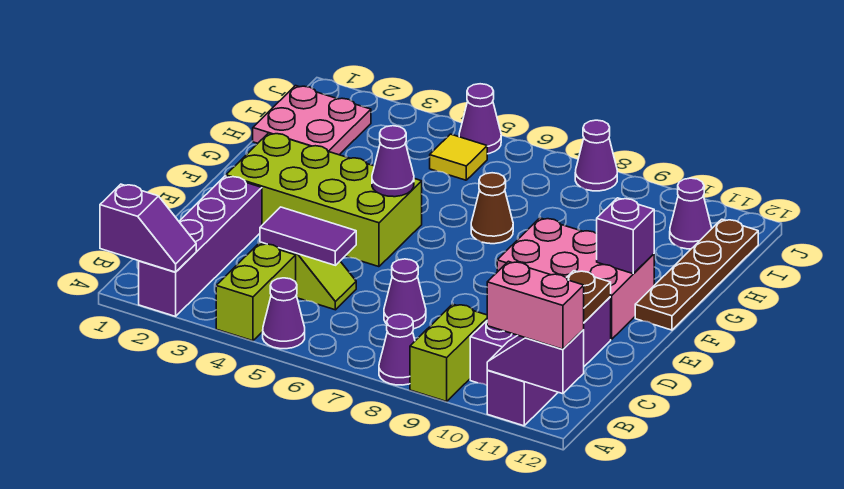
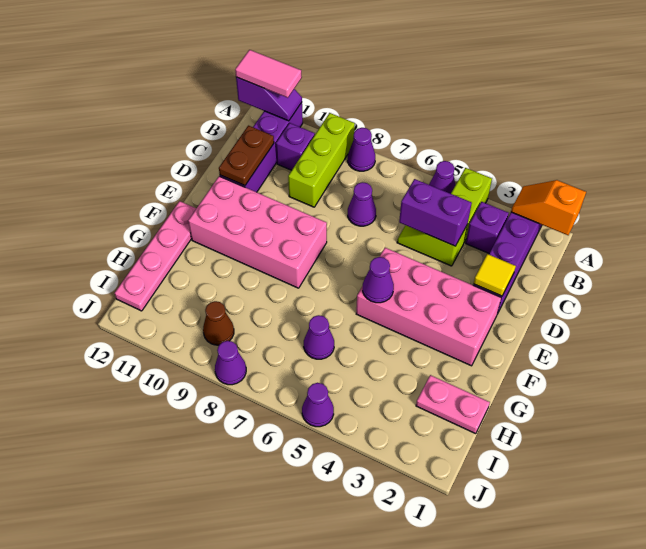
purple slope A1:A2 level 2 top 1 -> orange slope A1:A2 level 2 top 1
lime brick A9:B9 level 1 -> lime brick A9:C9 level 1
pink brick A11:A12 level 3 -> pink tile A11:A12 level 3
purple tile C4:C5 level 2 -> purple brick C4:C5 level 2
lime brick E2:F5 level 1 -> pink brick E2:F5 level 1
pink brick E9:F11 level 1 -> pink brick E8:F11 level 1
purple brick F11 level 2 -> purple brick B3 level 1
brown plate F12:I12 level 1 -> pink plate F12:I12 level 1
brown cone G7 level 1 -> brown cone I9 level 1
pink plate H1:I2 level 1 -> pink plate H1:H2 level 1
yellow tile I5 level 1 -> yellow tile D2 level 2
purple cone I11 level 1 -> purple cone H6 level 1

